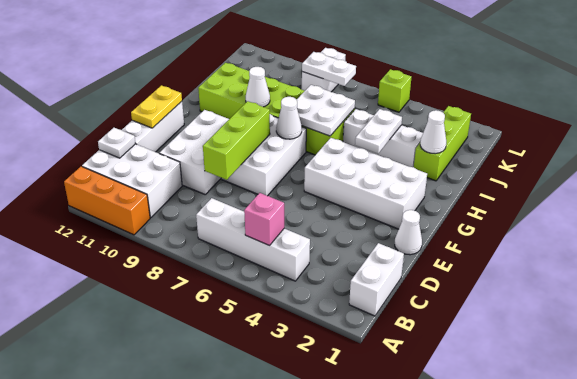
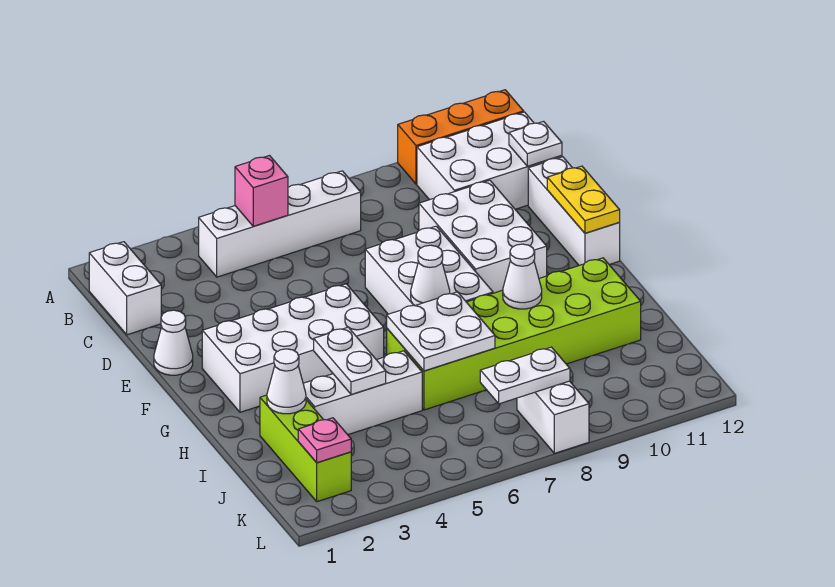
lime brick D8:F8 level 2 -> none
none -> pink plate K2 level 2
lime brick L5 level 1 -> none

